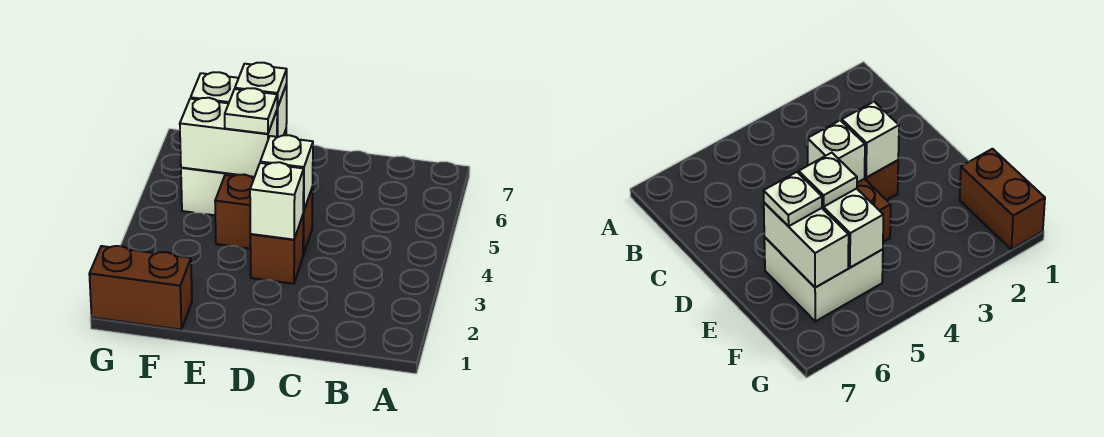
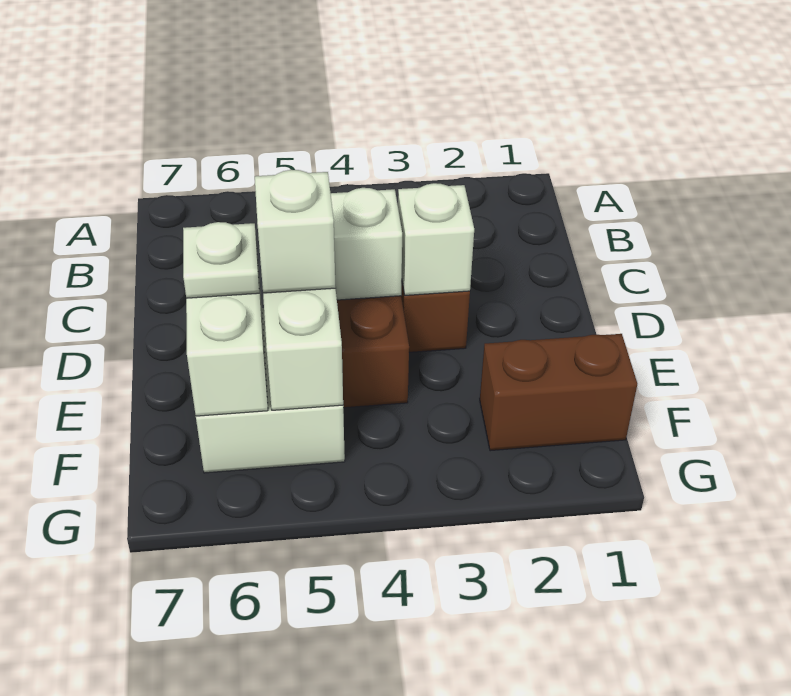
white plate E5 level 3 -> white brick E5 level 3
brown brick F1:G1 level 1 -> brown brick F1:F2 level 1

